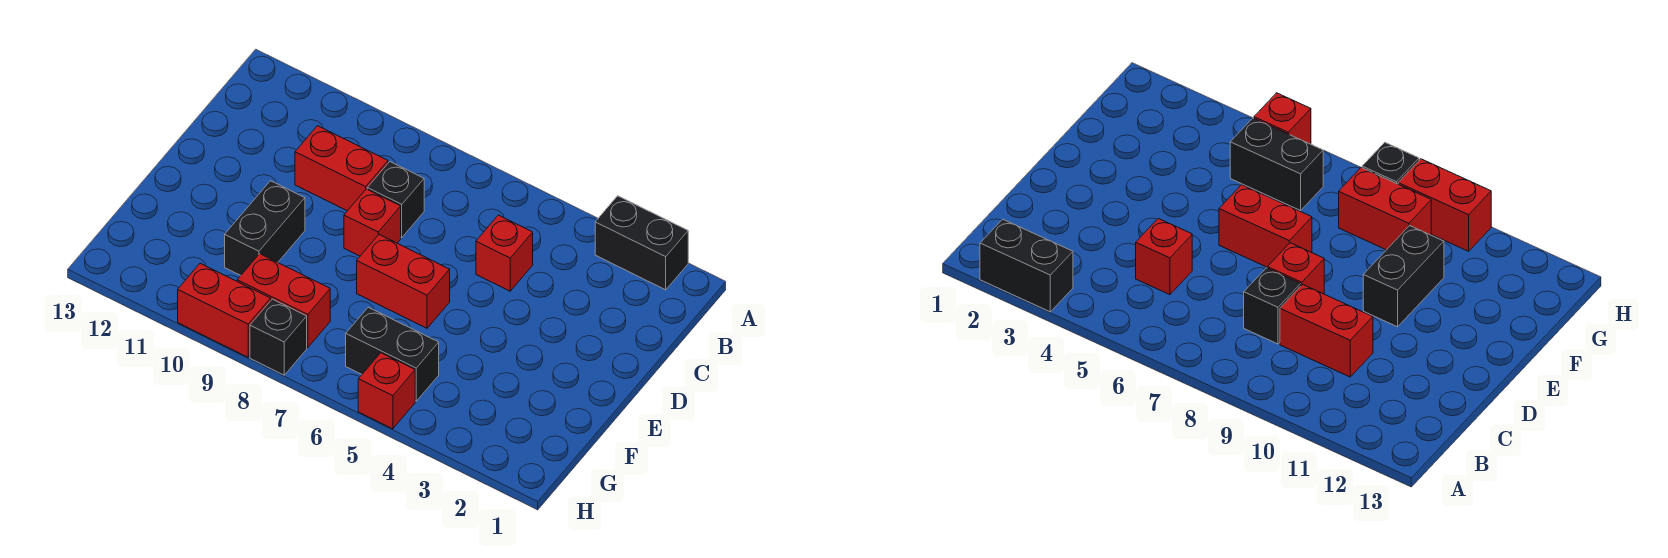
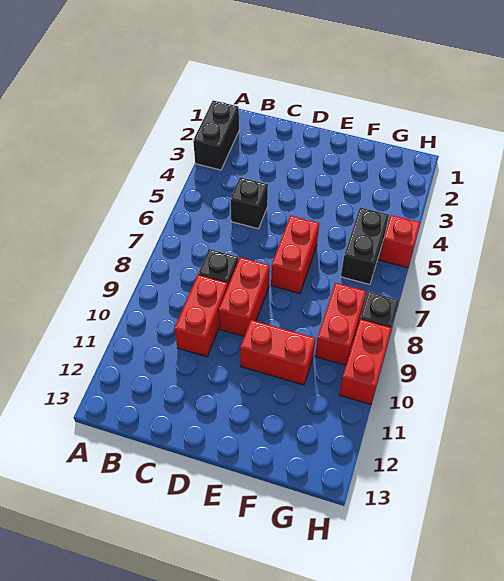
red brick C5 level 1 -> black brick C5 level 1
red brick D8 level 1 -> red brick D8:D9 level 1
black brick E10:F10 level 1 -> red brick E10:F10 level 1

